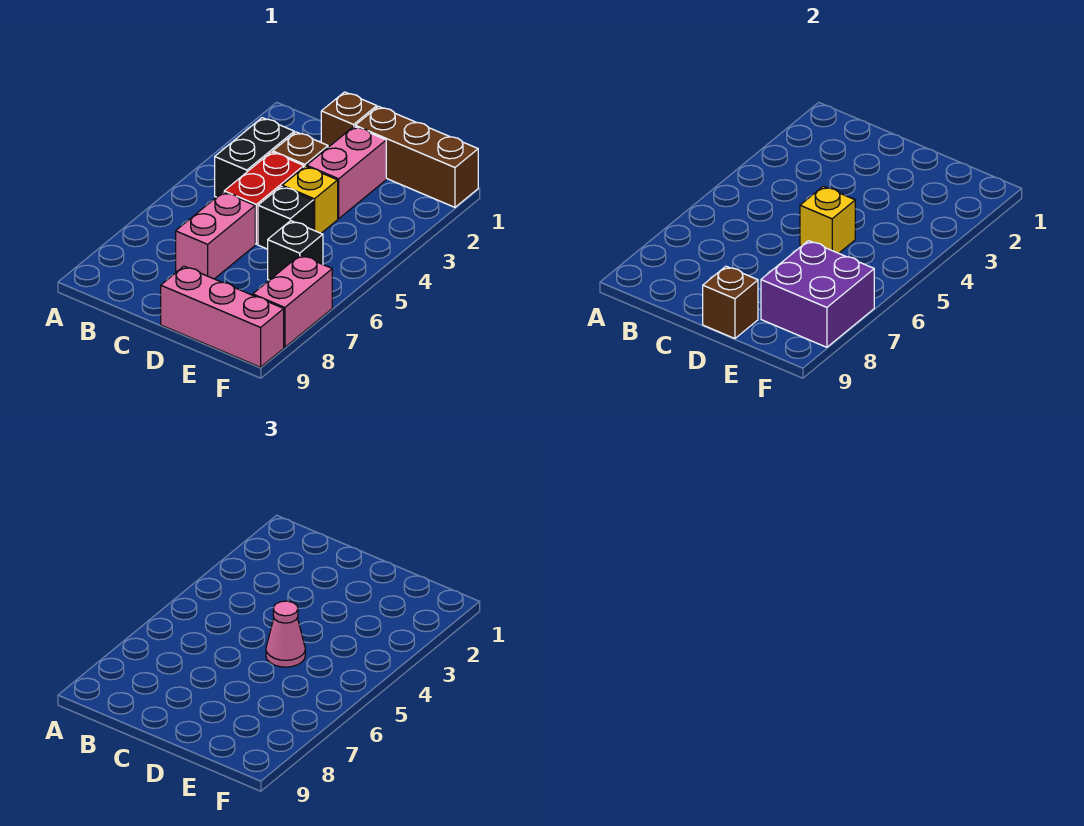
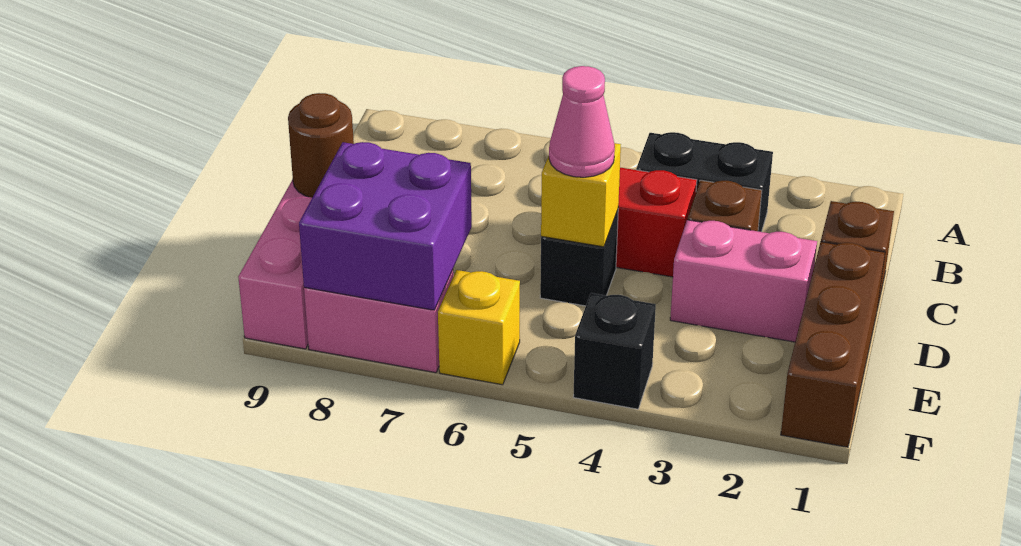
pink brick C6:C7 level 1 -> none
yellow brick D4 level 1 -> yellow brick F6 level 1
brown brick D9 level 2 -> brown round brick D9 level 2
black brick E6 level 1 -> black brick F4 level 1

